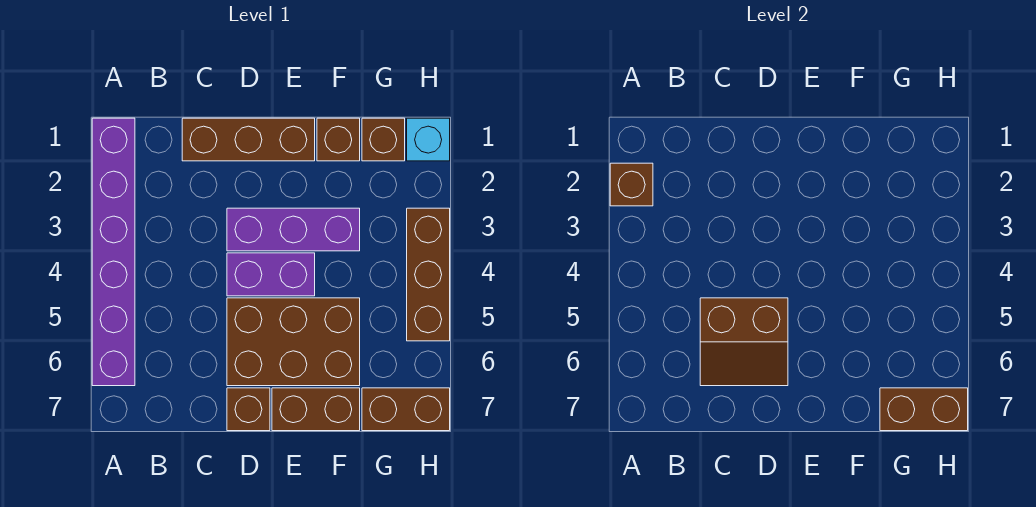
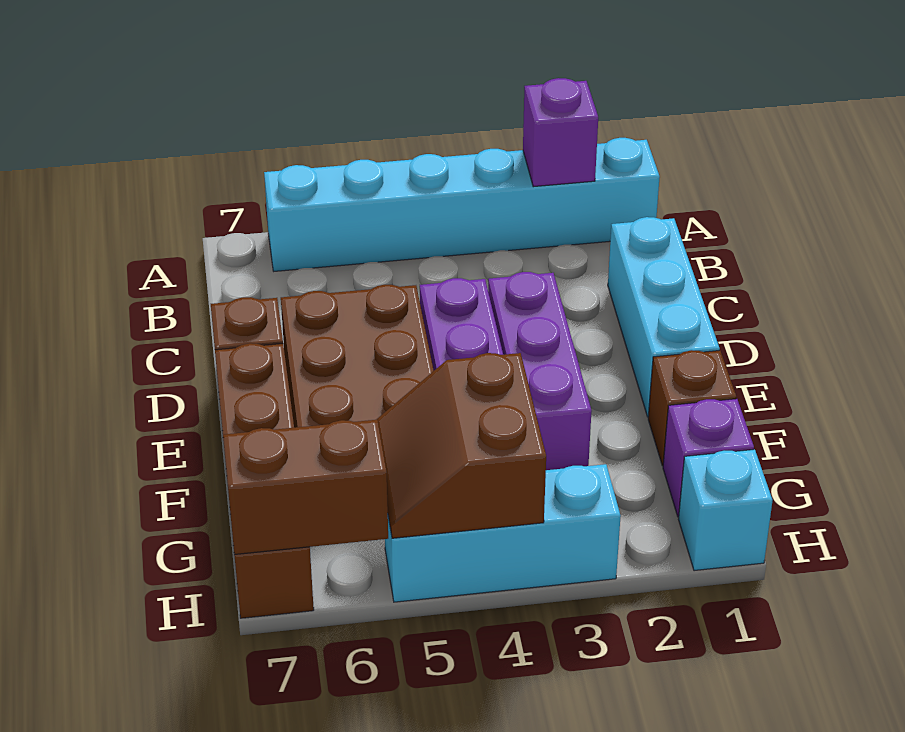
purple brick A1:A6 level 1 -> cyan brick A1:A6 level 1
brown brick A2 level 2 -> purple brick A2 level 2
brown brick C1:E1 level 1 -> cyan brick C1:E1 level 1
brown slope C5:D6 level 2 top 5 -> brown slope G4:H5 level 2 top 4
brown brick G1 level 1 -> purple brick G1 level 1
brown brick G7:H7 level 2 -> brown brick H6:H7 level 2
brown brick H3:H5 level 1 -> cyan brick H3:H5 level 1

